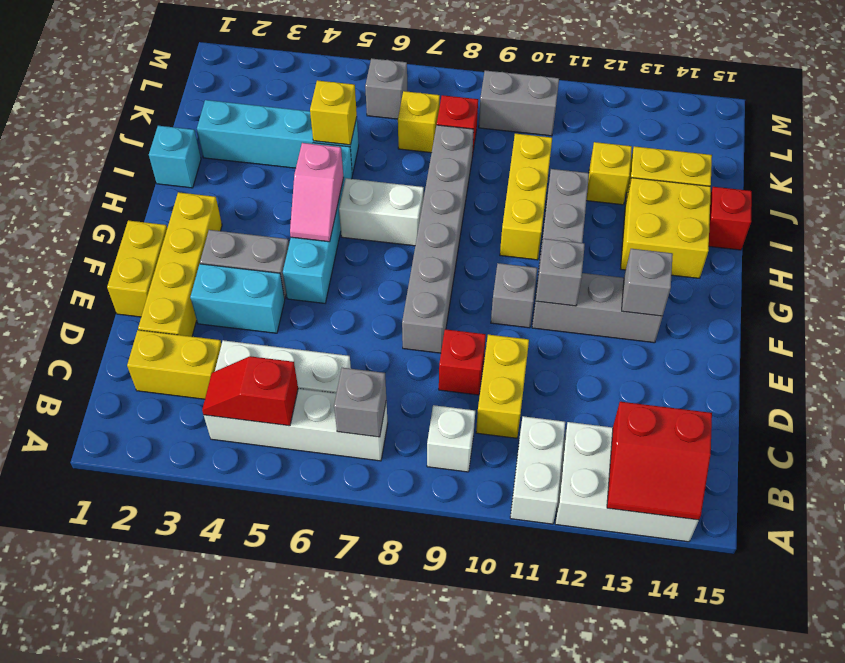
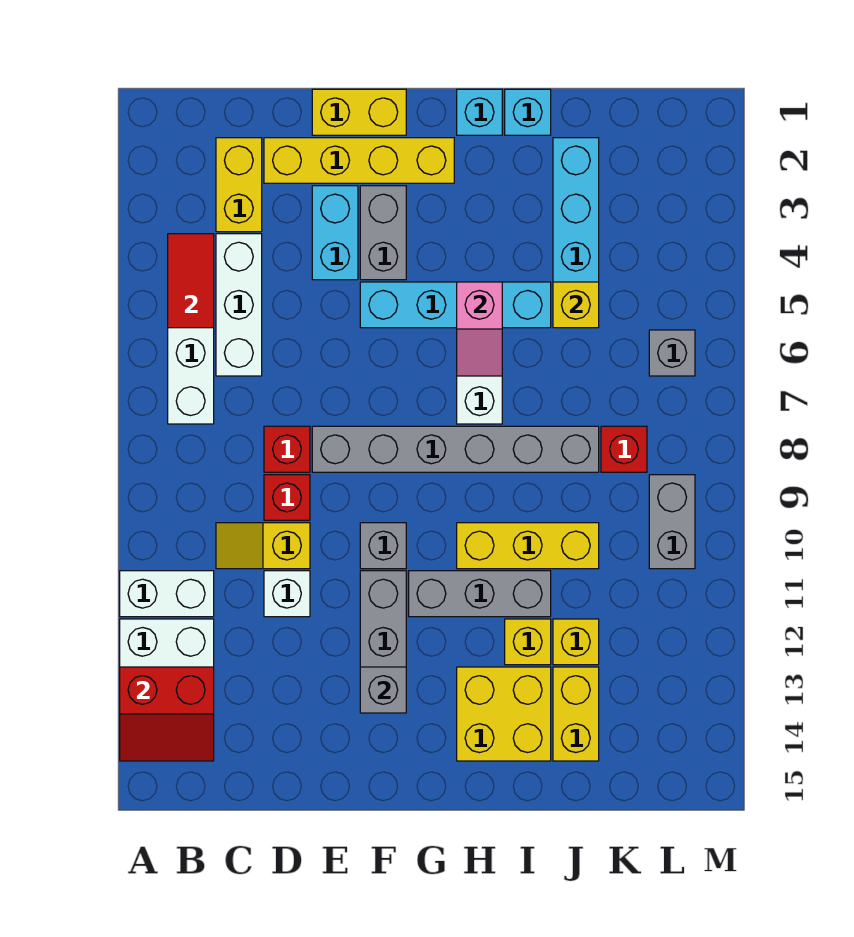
red slope A13:B14 level 2 top B -> red slope A13:B14 level 2 top 13
red slope B4:B5 level 2 top 5 -> red tile B4:B5 level 2
grey brick B7 level 2 -> none
white brick B9 level 1 -> white brick D11 level 1
yellow brick C10:D10 level 1 -> yellow slope C10:D10 level 1 top D
grey brick F11 level 2 -> none
pink slope G5:H5 level 2 top H -> pink slope H5:H6 level 2 top 5
none -> cyan brick H1 level 1
red brick I15 level 1 -> red brick D8 level 1
yellow brick K7 level 1 -> yellow brick I12 level 1

